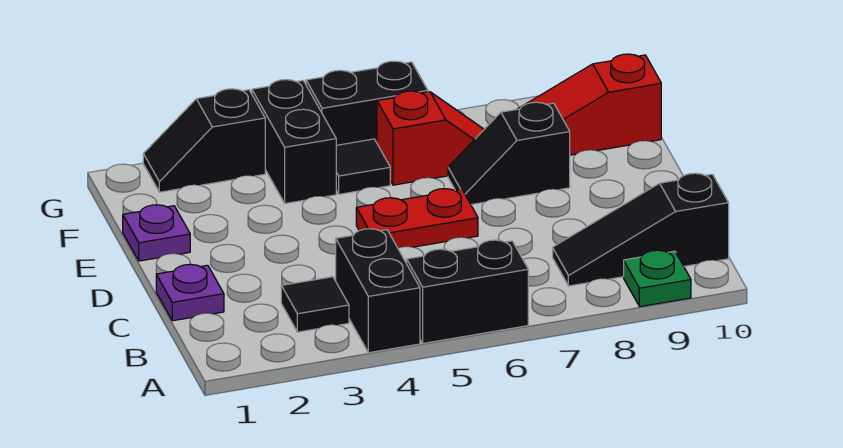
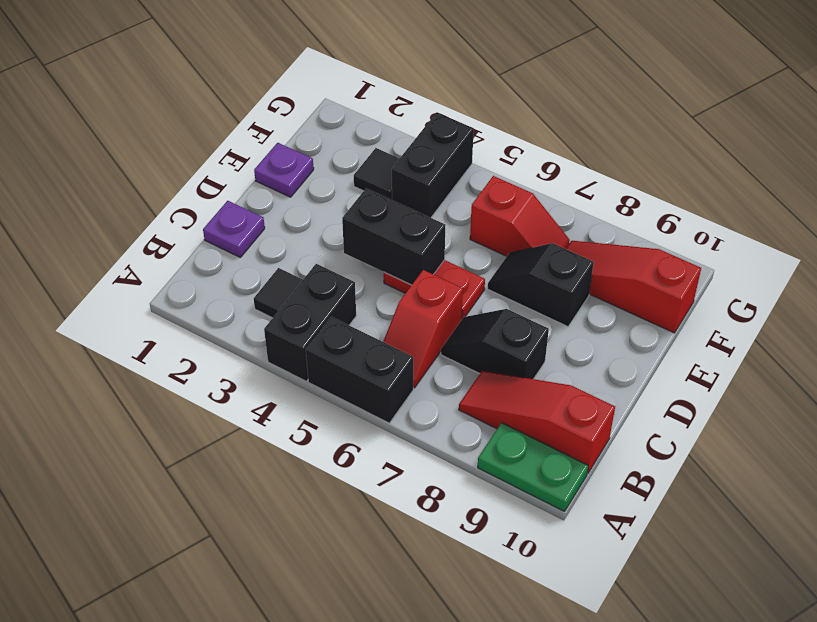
green plate A9 level 1 -> green plate A9:A10 level 1
none -> red slope B6:C6 level 1 top C
black slope B8:B10 level 1 top 10 -> red slope B8:B10 level 1 top 10
black tile F5 level 1 -> black tile F3 level 1
black slope G2:G3 level 1 top 3 -> black slope C7:C8 level 1 top 8
black brick G5:G6 level 1 -> black brick D4:D5 level 2

